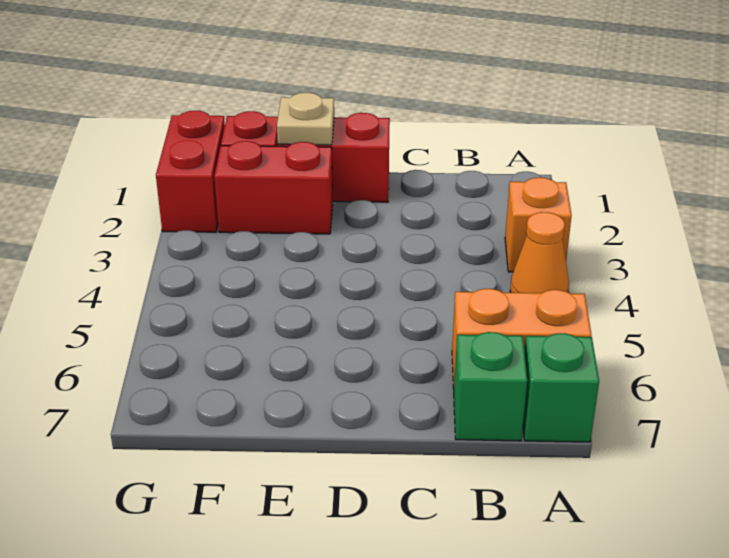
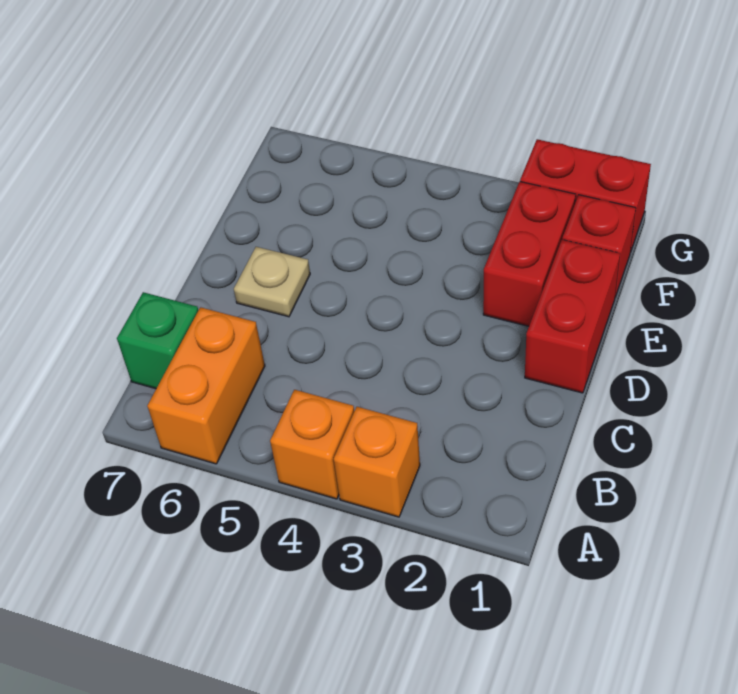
orange cone A4 level 1 -> orange brick A4 level 1
green brick A7 level 1 -> none
tan plate E1 level 2 -> tan plate D6 level 1

